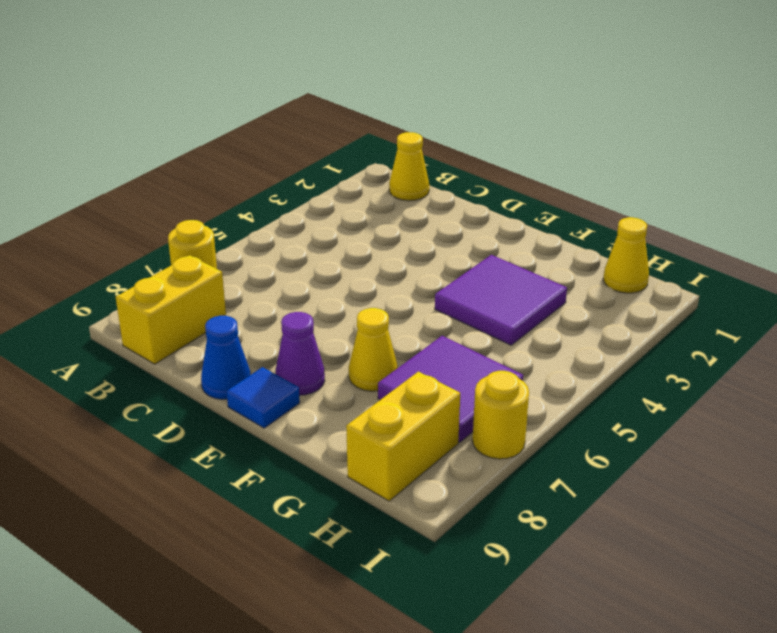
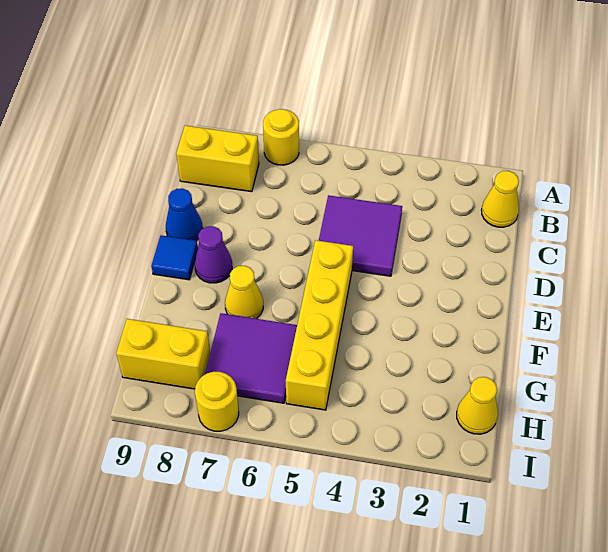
none -> yellow brick E5:H5 level 1
purple tile F3:G4 level 1 -> purple tile C4:D5 level 1

